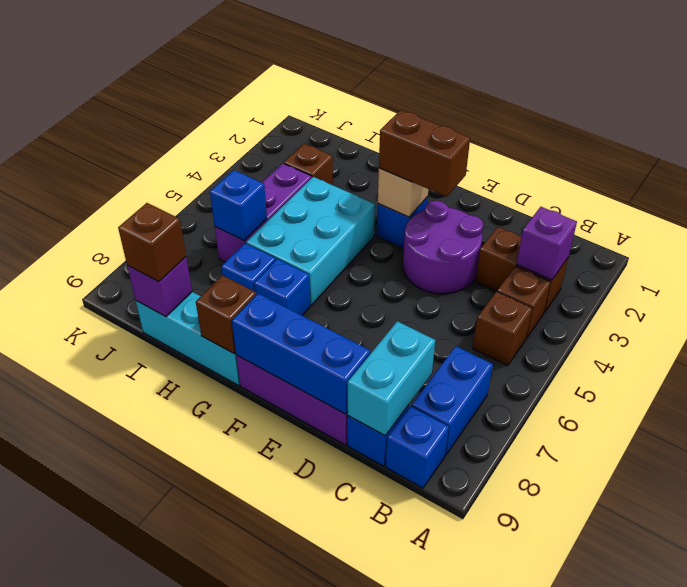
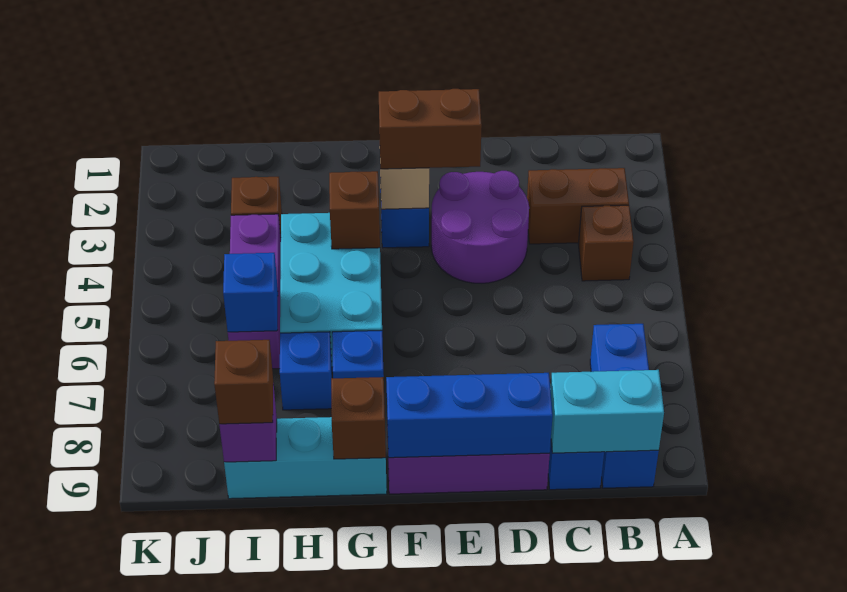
purple brick B3 level 2 -> none
brown brick B5 level 1 -> brown brick G4 level 2
cyan brick C8:C9 level 2 -> cyan brick B9:C9 level 2

